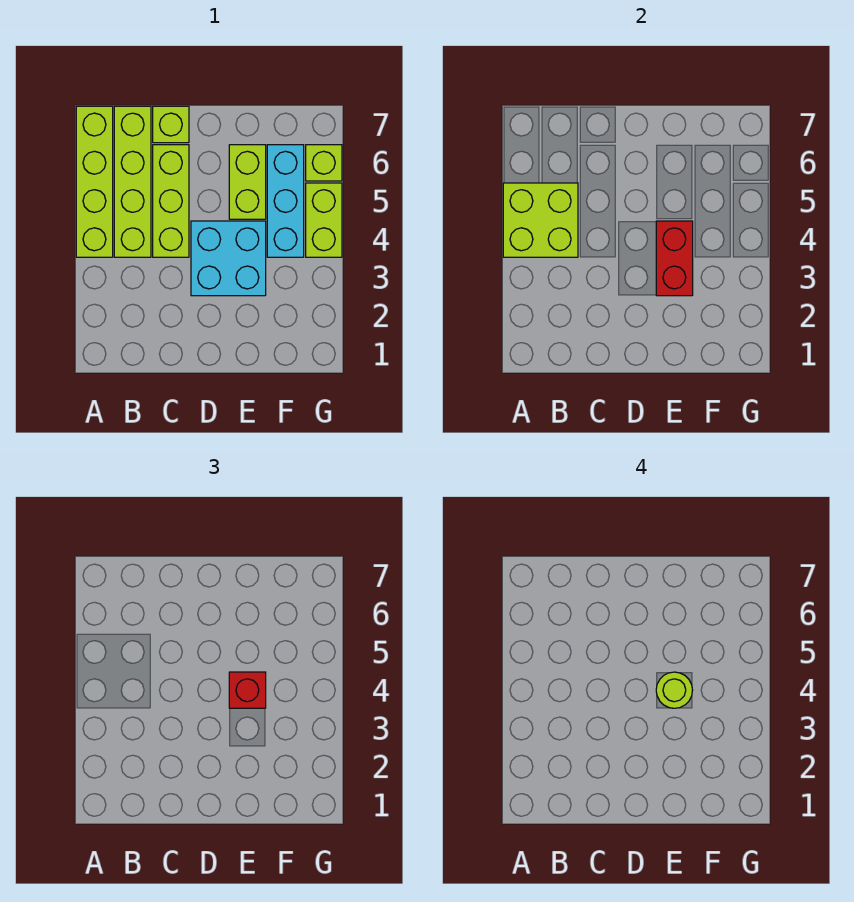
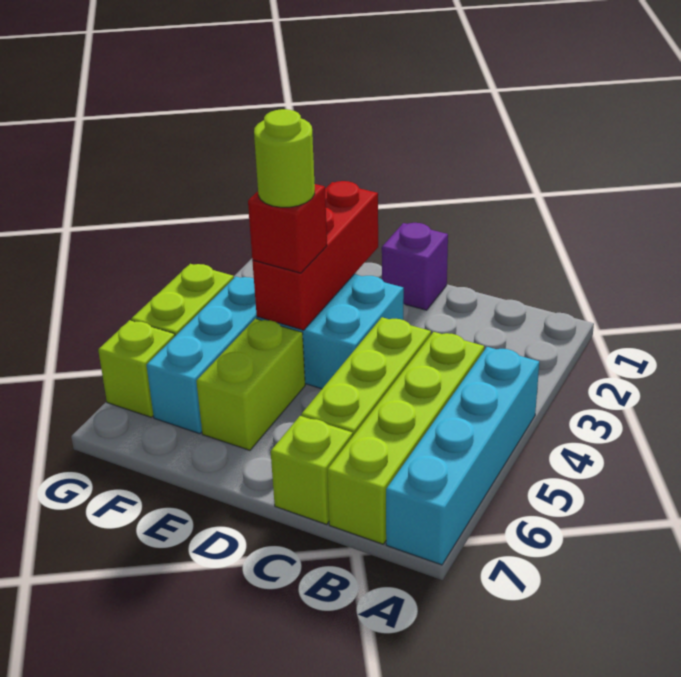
lime brick A4:A7 level 1 -> cyan brick A4:A7 level 1
lime brick A4:B5 level 2 -> none
none -> purple brick D1 level 1
red brick E3:E4 level 2 -> red brick E2:E4 level 2

